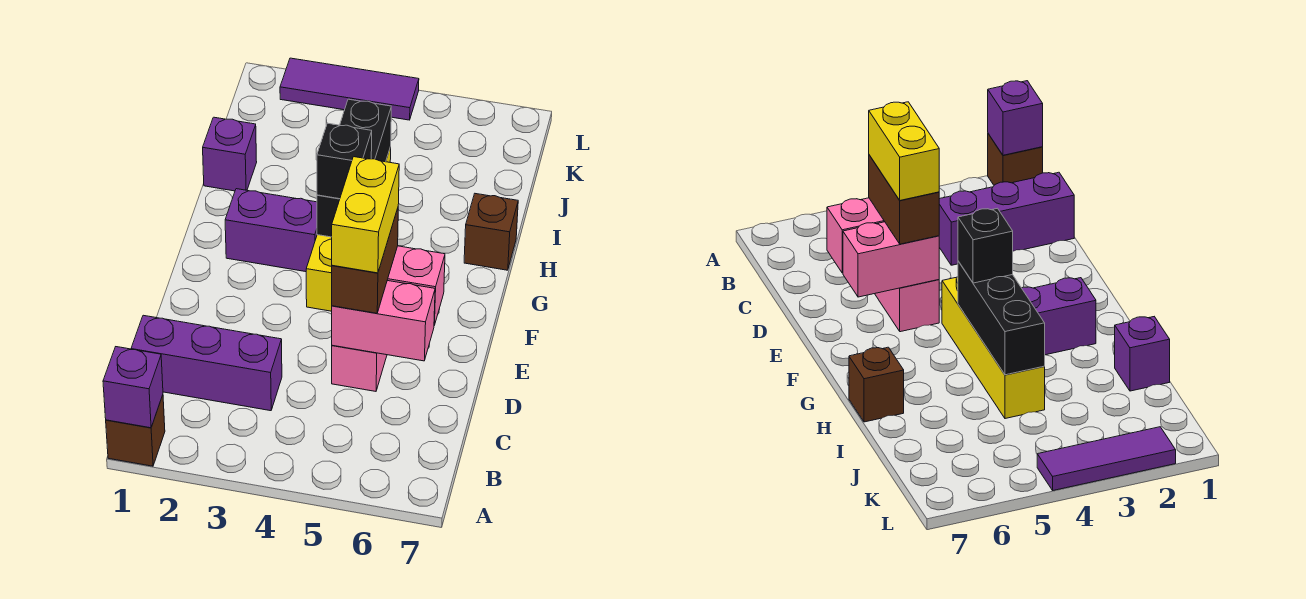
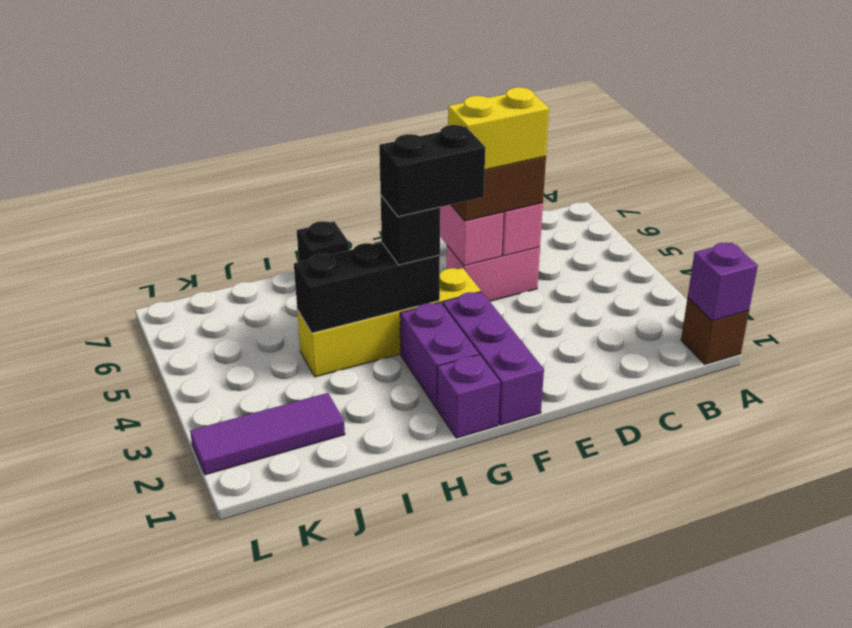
purple brick C1:C3 level 1 -> purple brick F1:F3 level 1
none -> black brick F4:G4 level 4
brown brick H7 level 1 -> black brick H7 level 1
purple brick I1 level 1 -> purple brick G1 level 1
purple tile L2:L4 level 1 -> purple tile J2:L2 level 1

